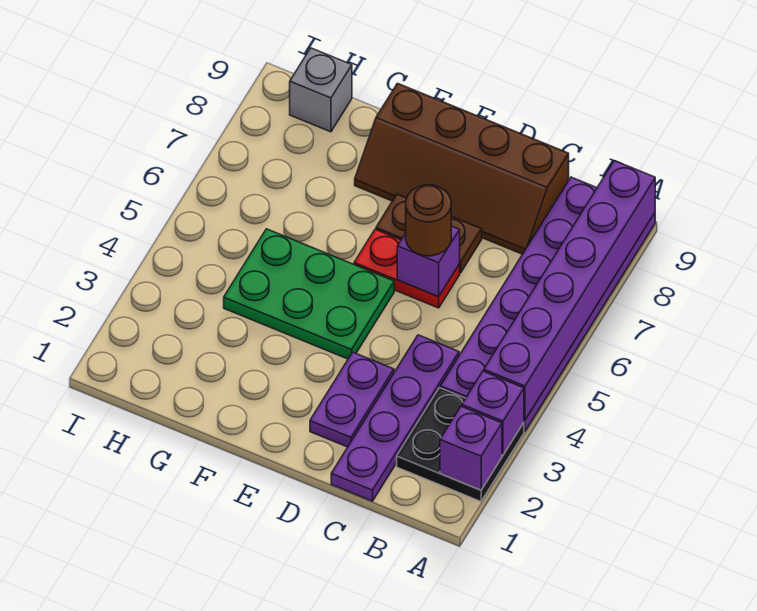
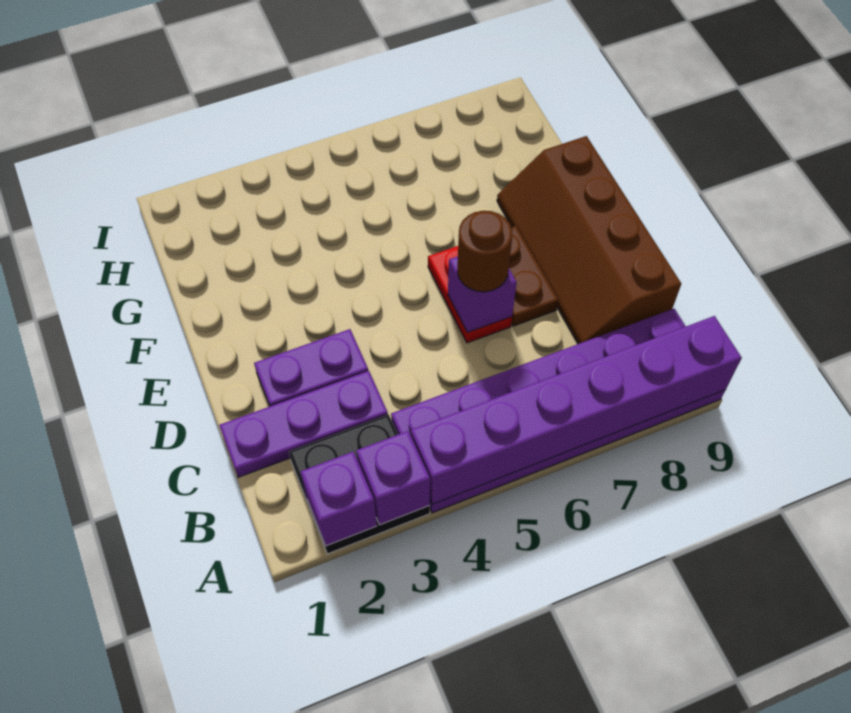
purple plate C1:C4 level 1 -> purple plate C1:C3 level 1
green plate E4:G5 level 1 -> none
grey brick H9 level 1 -> none

